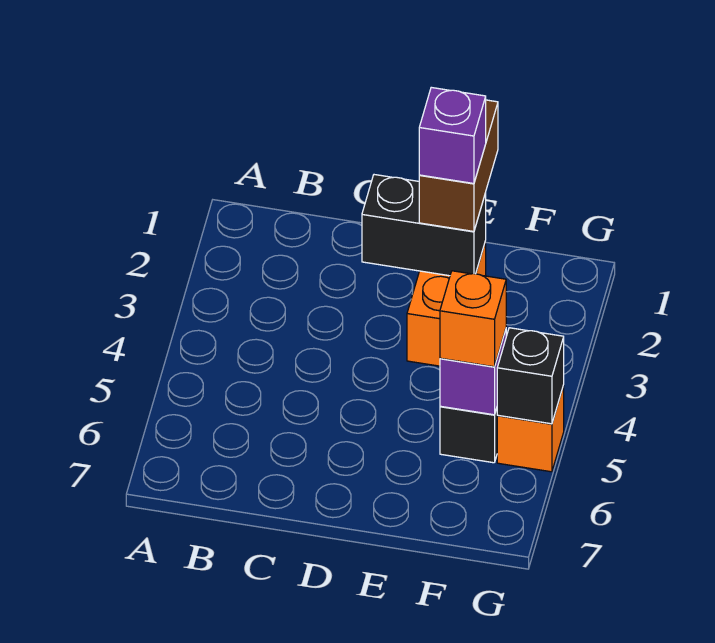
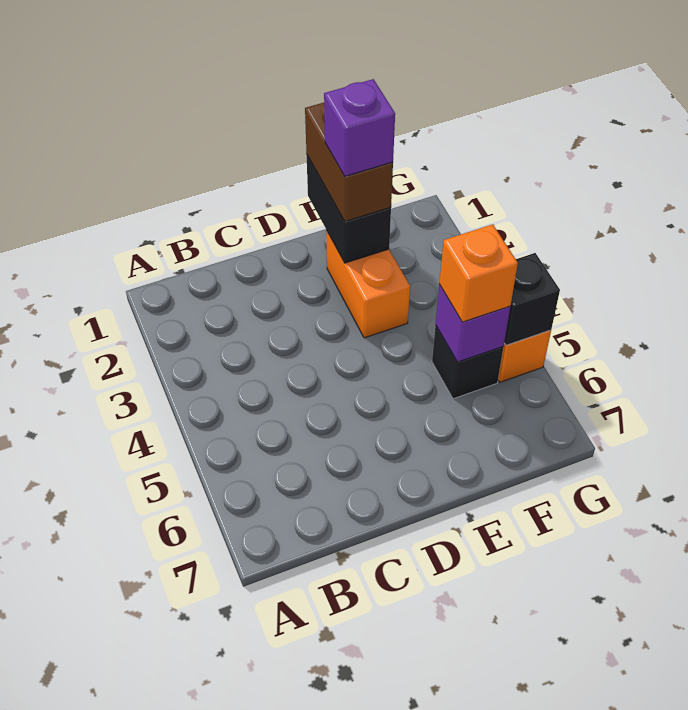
black brick D2:E2 level 2 -> black brick E1:E2 level 2

